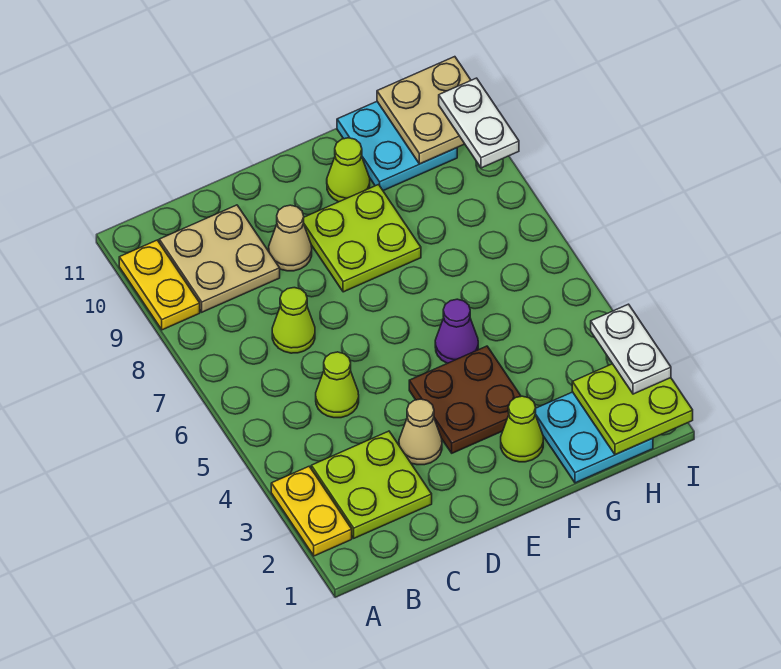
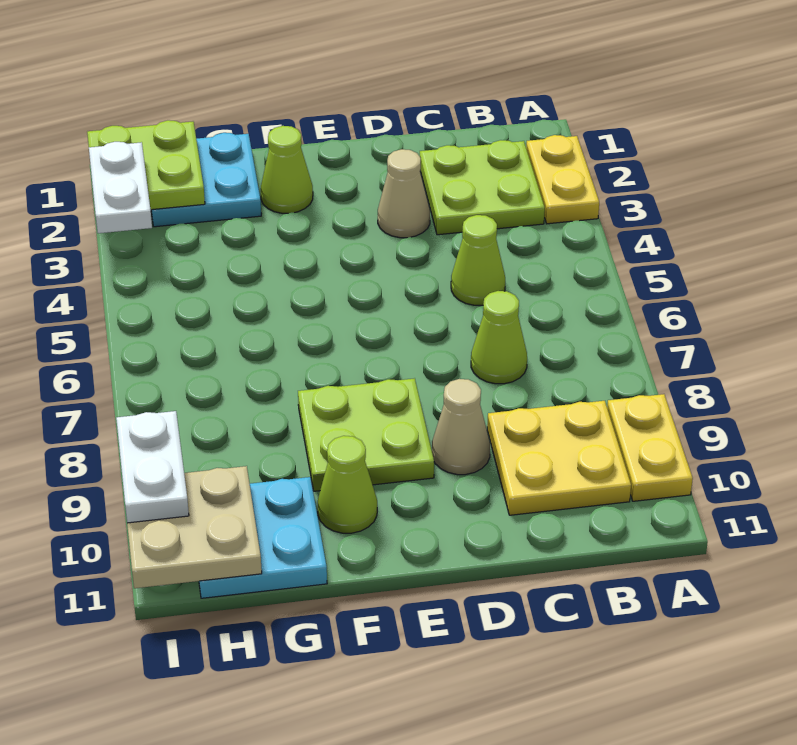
tan plate B9:C10 level 1 -> yellow plate B9:C10 level 1
brown plate E3:F4 level 1 -> none
purple cone F5 level 1 -> none

